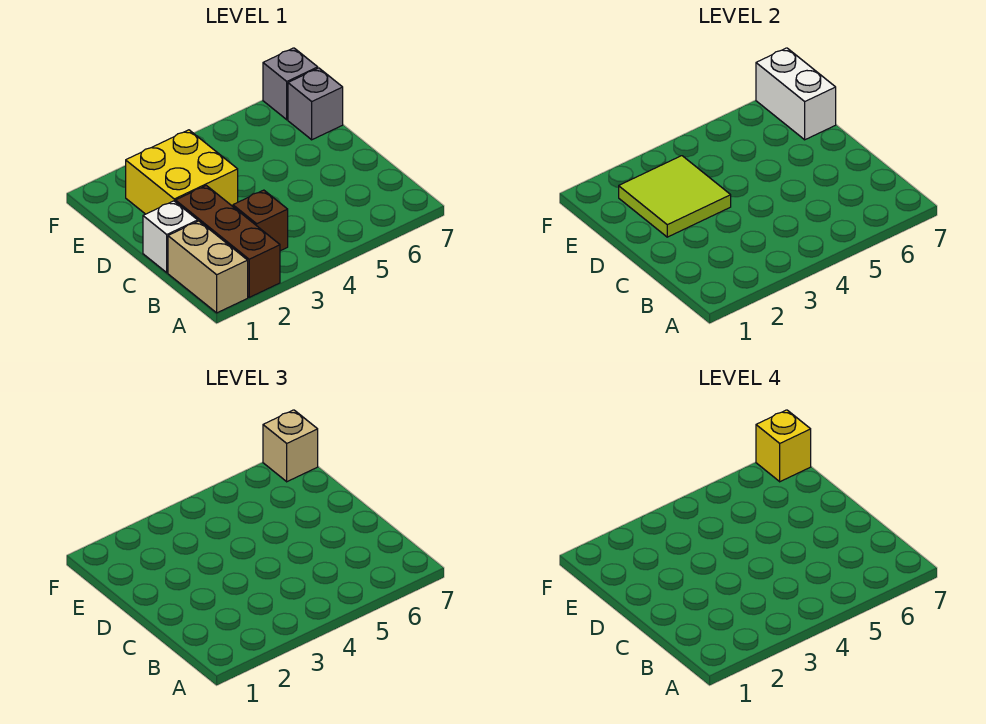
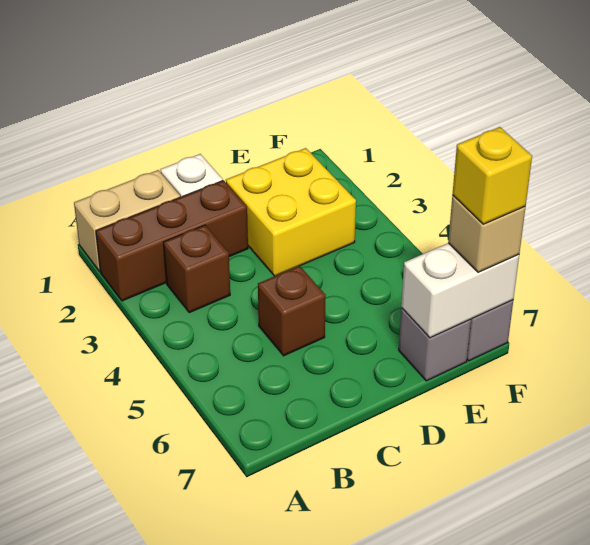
none -> brown brick C5 level 1
lime tile D2:E3 level 2 -> none

